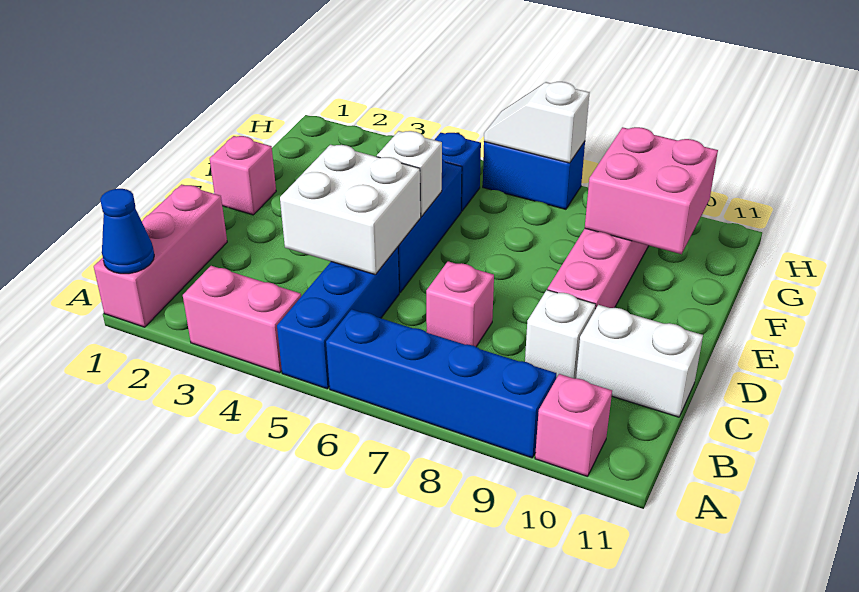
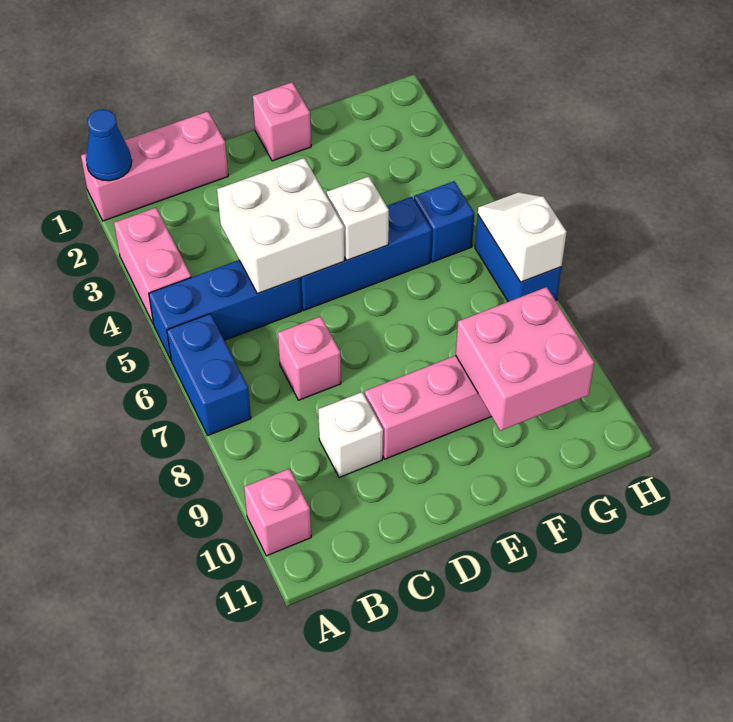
blue brick A6:A9 level 1 -> blue brick A6:A7 level 1
white brick C10:C11 level 1 -> none

